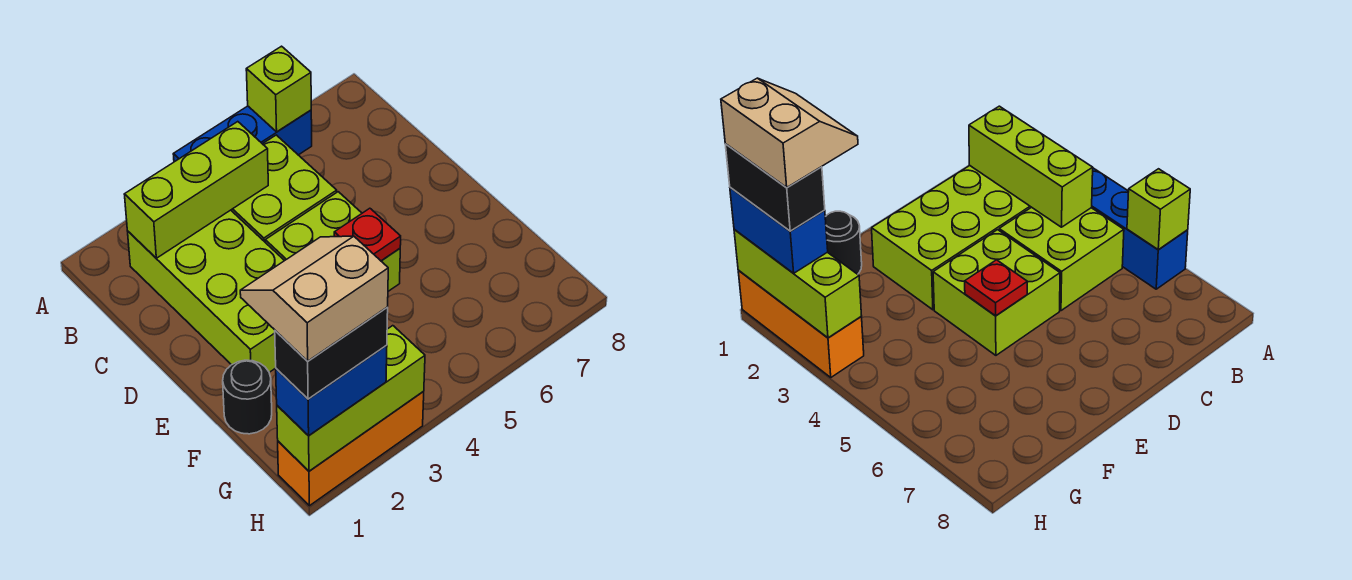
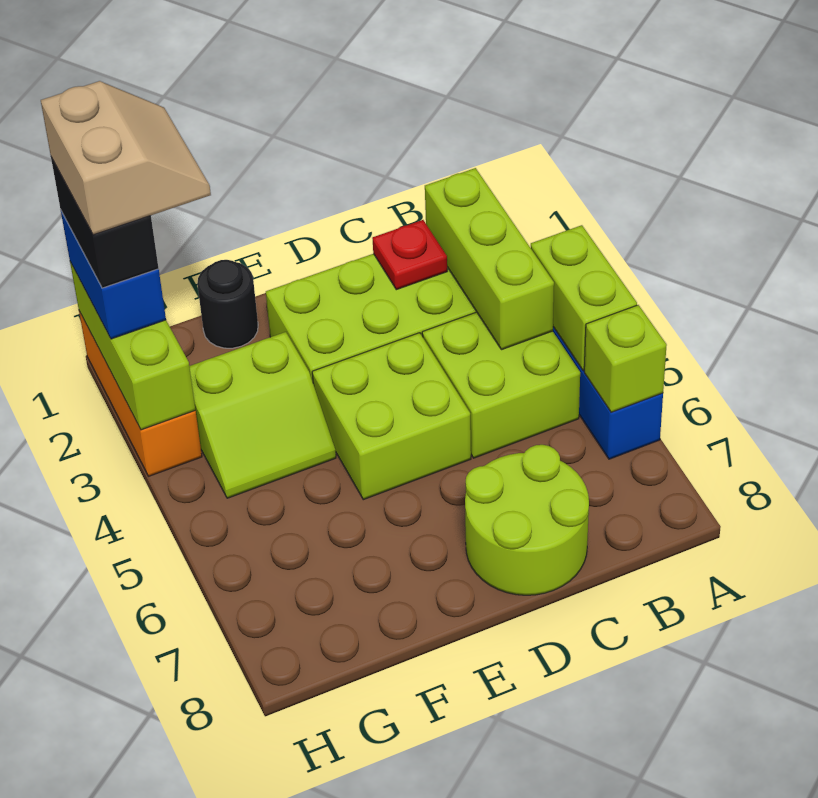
none -> lime brick A4:A5 level 2
none -> lime round brick C7:D8 level 1
red plate E5 level 2 -> red plate C2 level 2
none -> lime slope F3:G4 level 1 top 3

